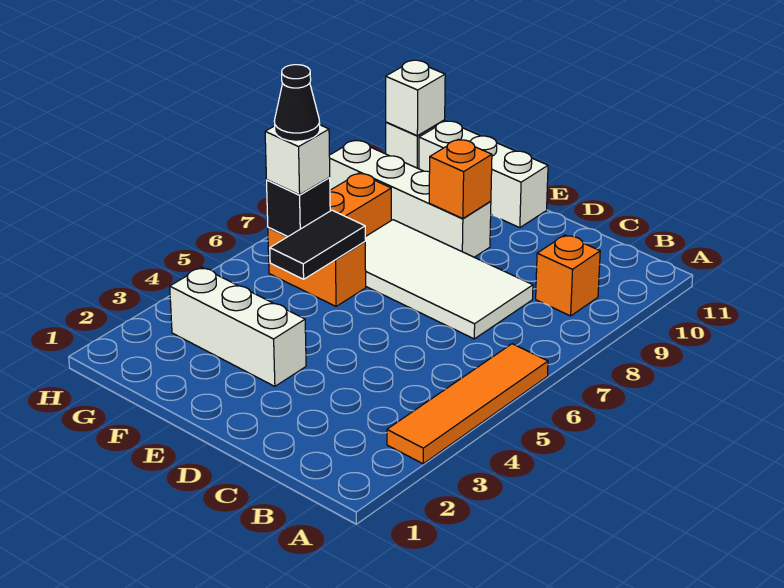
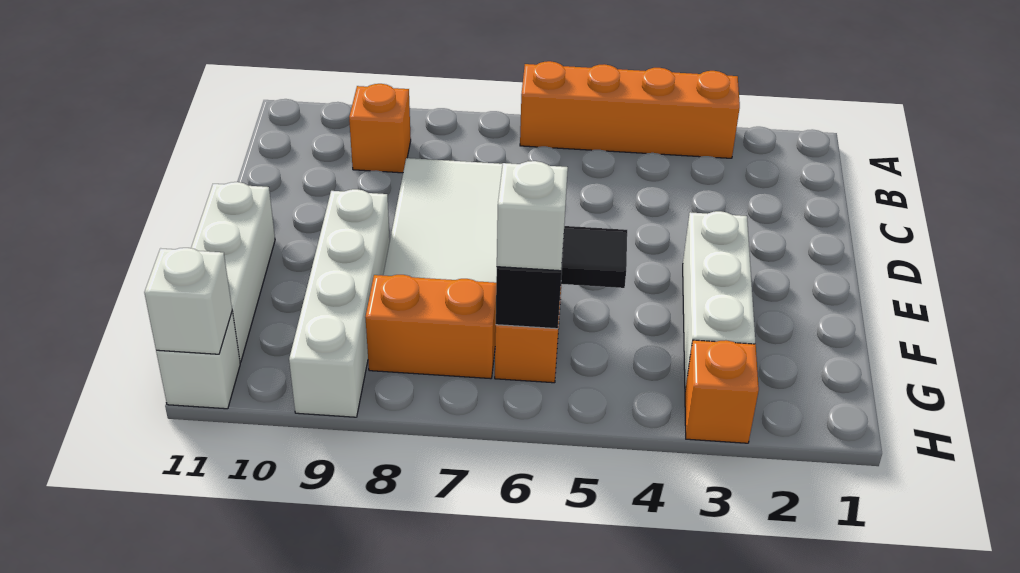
orange tile A3:A6 level 1 -> orange brick A3:A6 level 1
orange brick E9 level 2 -> orange brick H3 level 1
black cone G6 level 4 -> none

